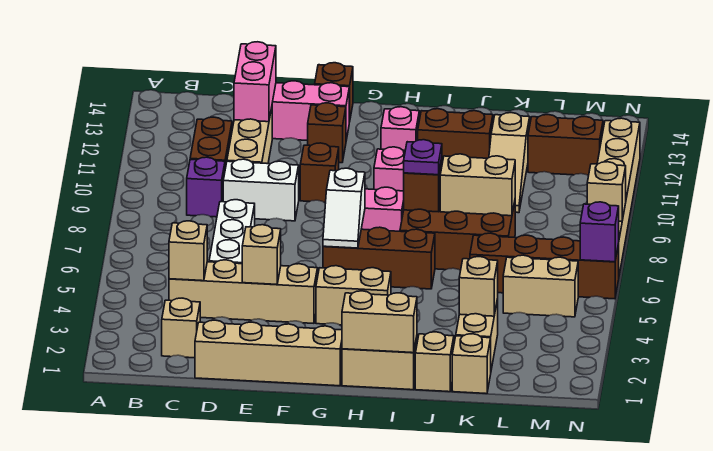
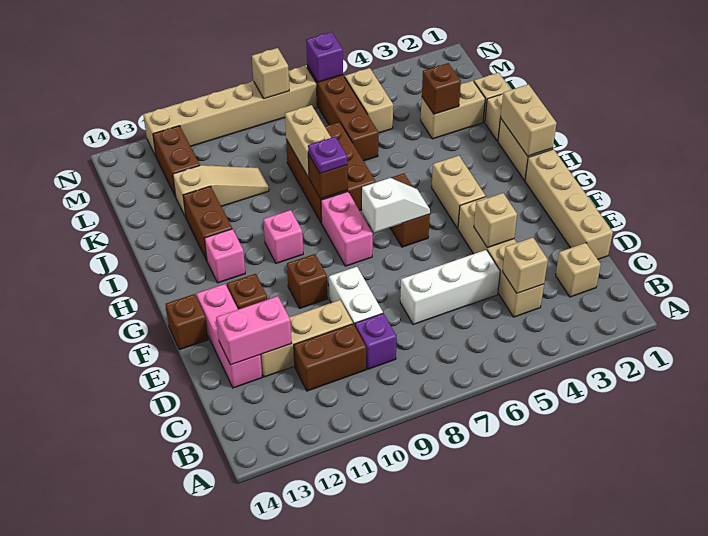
brown brick G6:I6 level 1 -> brown brick G6:H6 level 1
tan brick K3 level 2 -> brown brick K3 level 2

